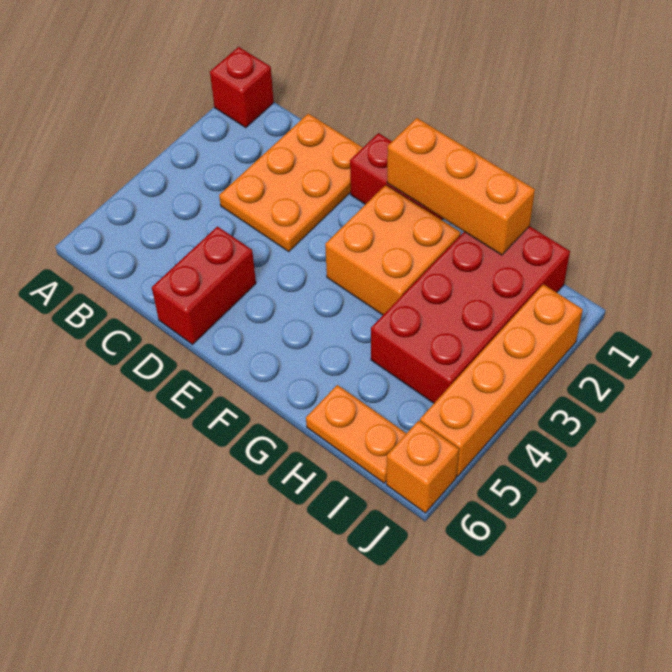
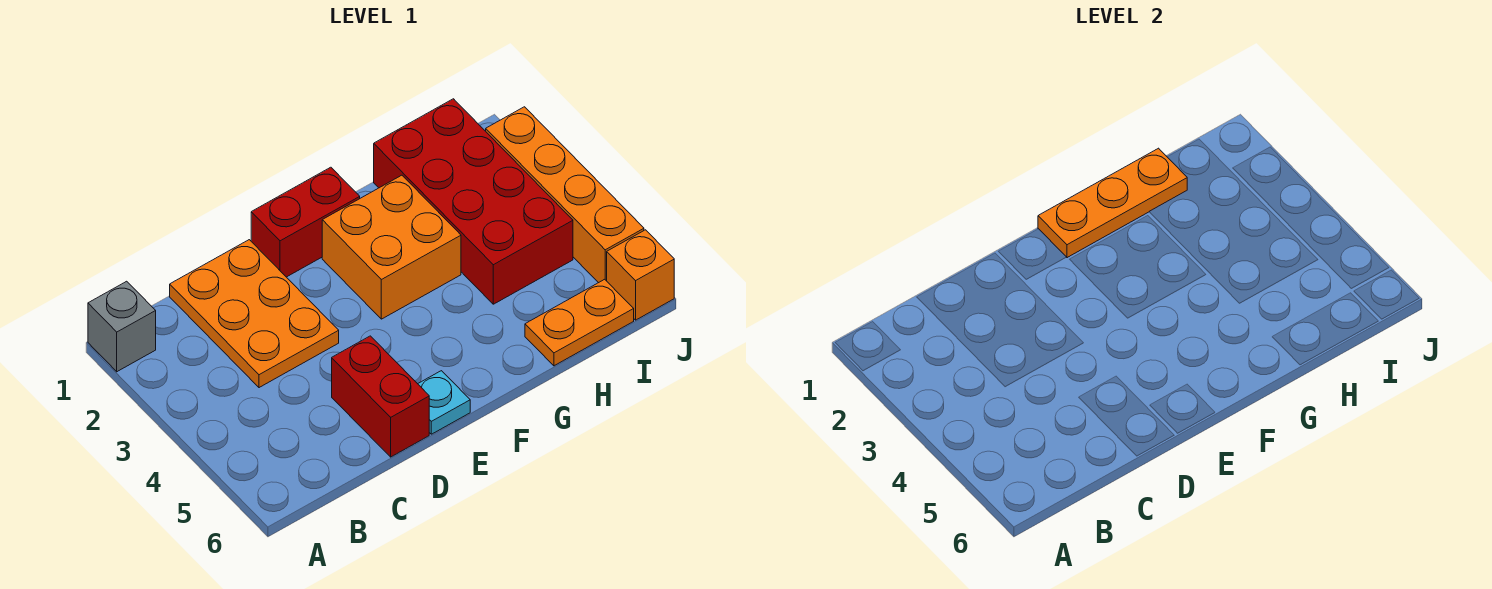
red brick A1 level 1 -> grey brick A1 level 1
none -> cyan plate E6 level 1
orange brick F1:H1 level 2 -> orange plate F1:H1 level 2

